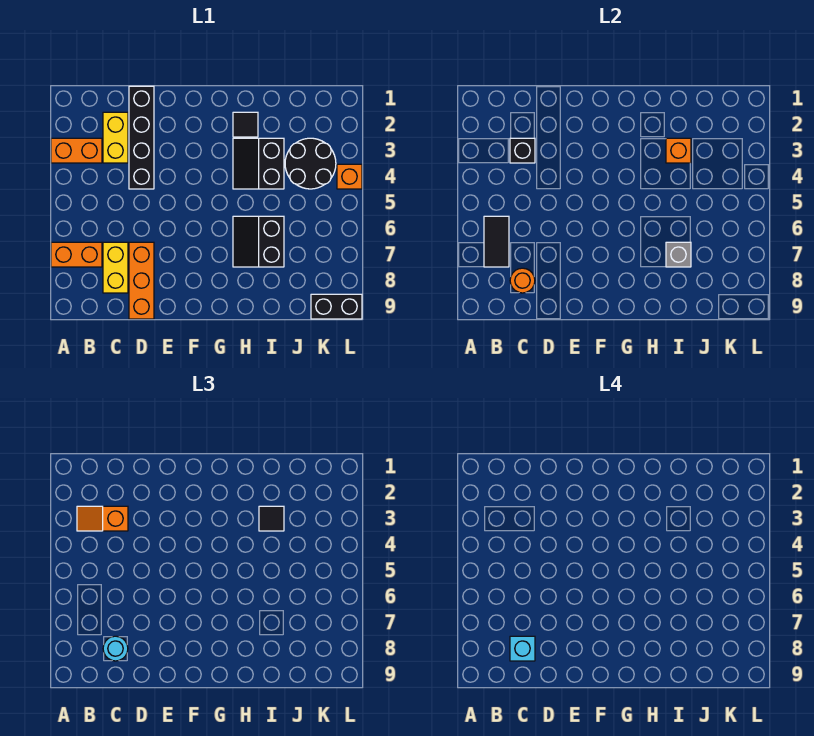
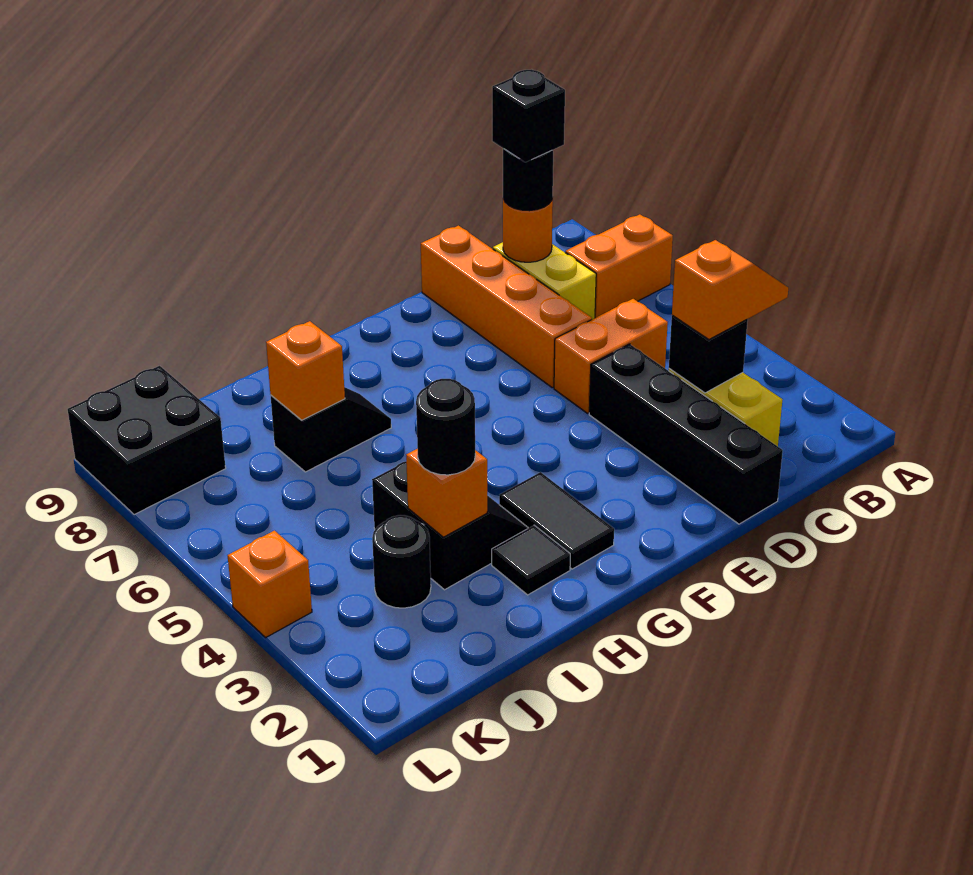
orange brick A3:B3 level 1 -> orange brick C5:D5 level 1
black tile B6:B7 level 2 -> black tile G2:G3 level 1
cyan round brick C8 level 3 -> black round brick C8 level 3
cyan brick C8 level 4 -> black brick C8 level 4
orange brick D7:D9 level 1 -> orange brick D6:D9 level 1
black slope H6:I7 level 1 top I -> black slope H7:I7 level 1 top I
black tile I3 level 3 -> black round brick I3 level 3
grey brick I7 level 2 -> orange brick I7 level 2
black round brick J3:K4 level 1 -> black round brick J3 level 1
black brick K9:L9 level 1 -> black brick K8:L9 level 1

